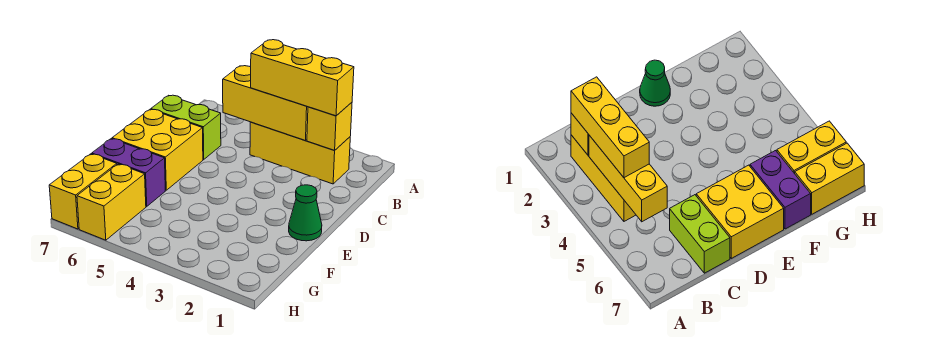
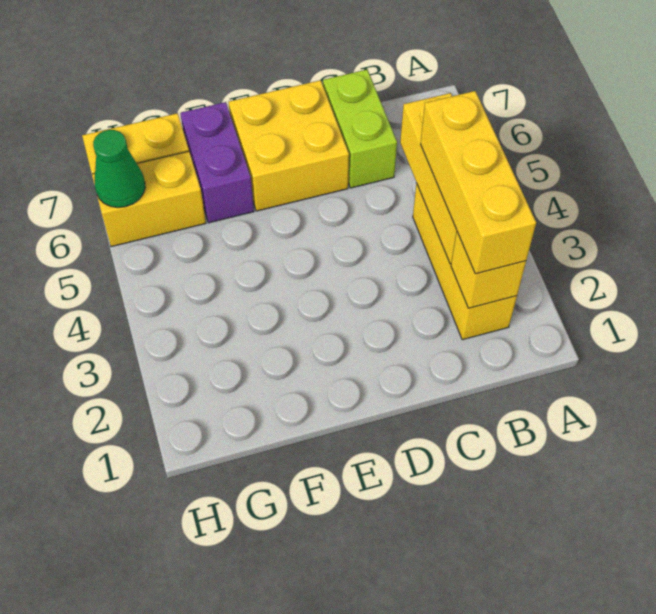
green cone E1 level 1 -> green cone H6 level 2

